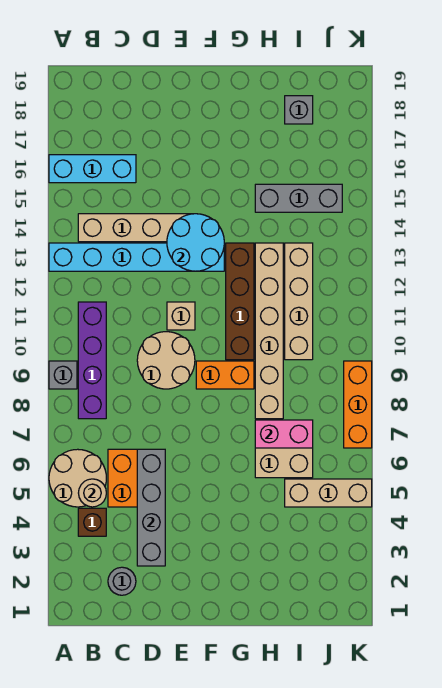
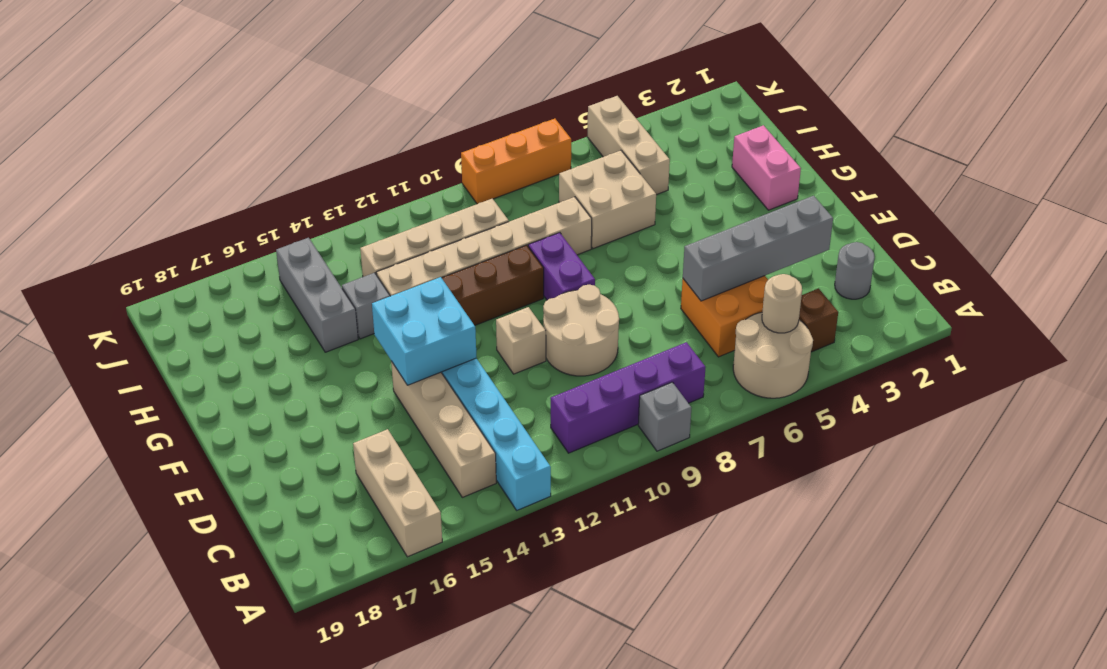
cyan brick A16:C16 level 1 -> tan brick A16:C16 level 1
cyan round brick E13:F14 level 2 -> cyan brick E13:F14 level 2
orange brick F9:G9 level 1 -> purple brick F9:G9 level 1
pink brick H7:I7 level 2 -> pink brick G2:H2 level 1
grey brick I18 level 1 -> grey brick H14 level 1

